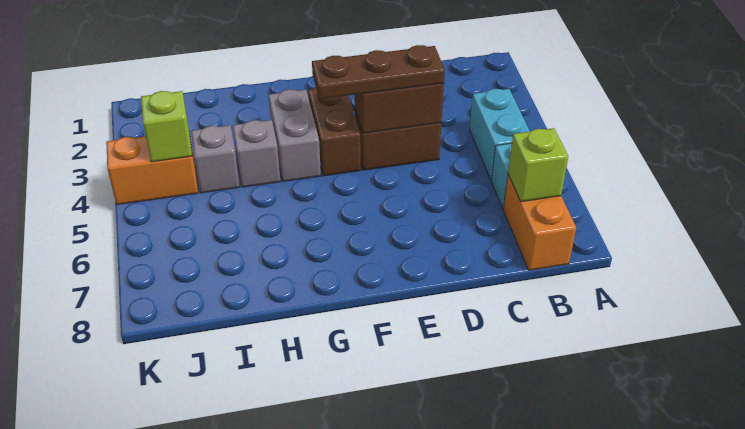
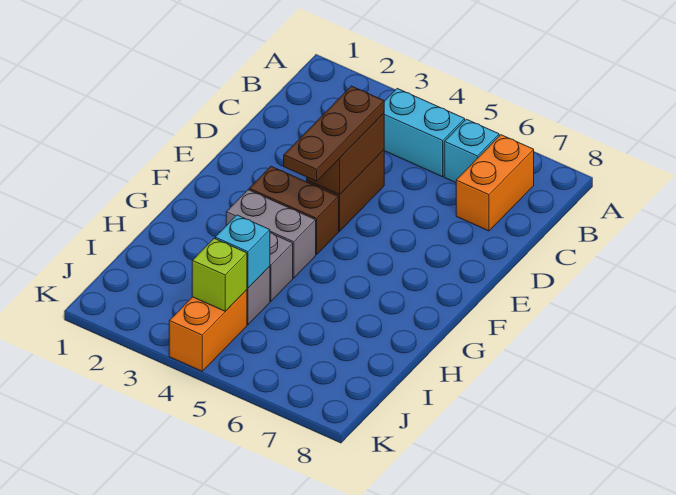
orange brick B7:B8 level 1 -> orange brick B7:C7 level 1
lime brick B7 level 2 -> none
none -> cyan brick I4 level 2

